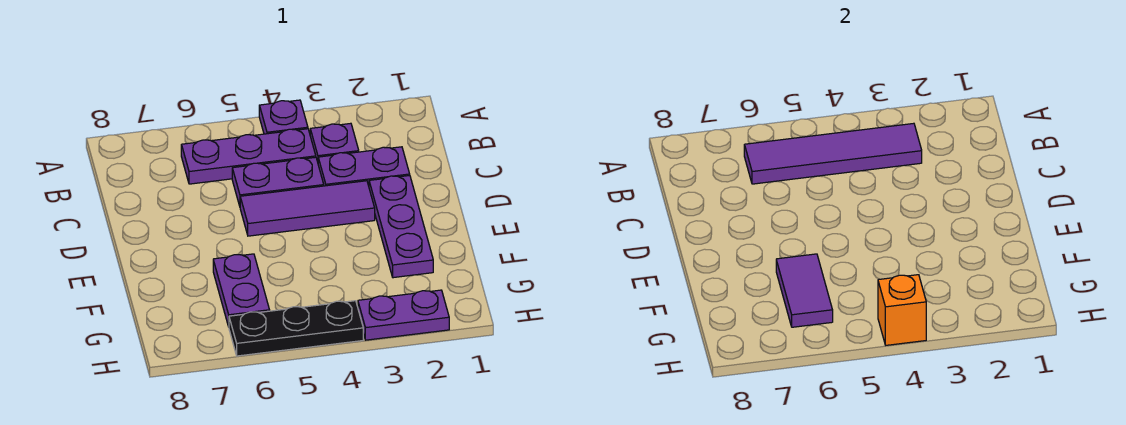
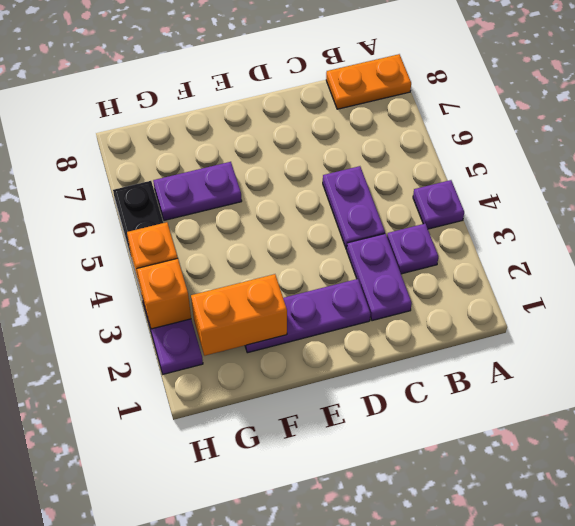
none -> orange plate A8:B8 level 1
purple tile B3:B6 level 2 -> none
purple plate B4:B6 level 1 -> none
purple tile D3:D5 level 1 -> none
none -> orange brick F2:G2 level 2
purple tile F6:G6 level 2 -> none
none -> orange brick H3 level 2

